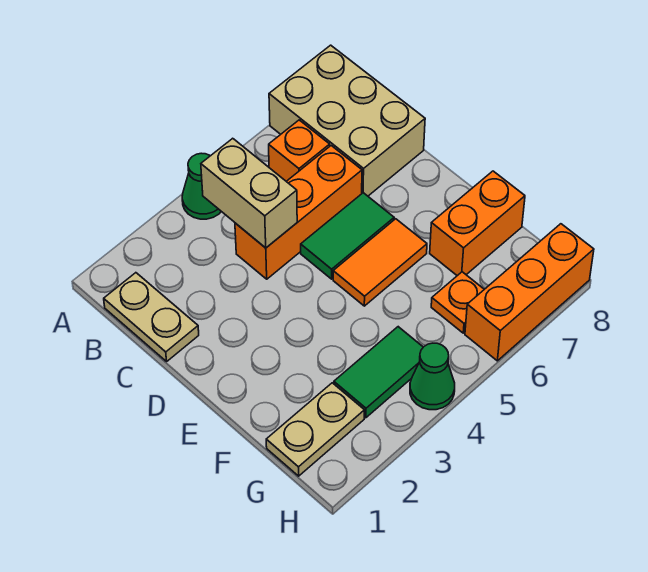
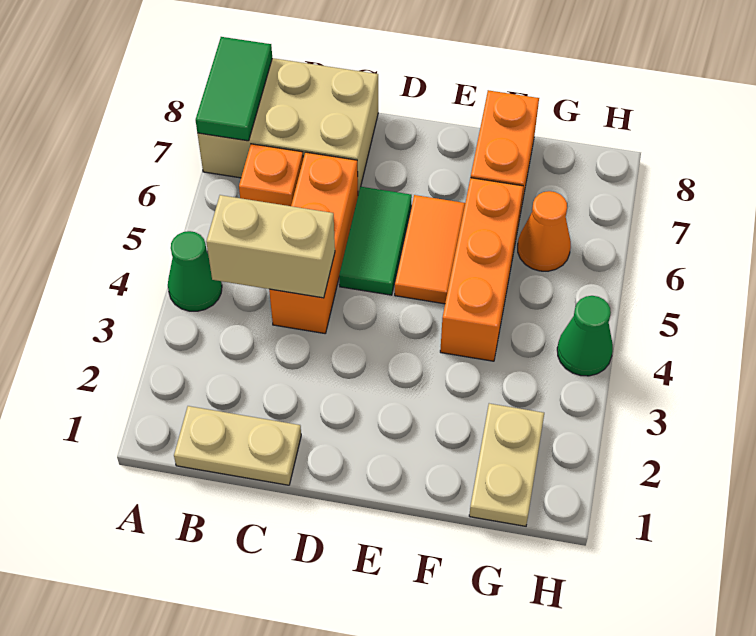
green tile G3:G4 level 1 -> green tile A7:A8 level 2
orange plate G6 level 1 -> orange cone G6 level 1
orange brick H6:H8 level 1 -> orange brick F4:F6 level 1

